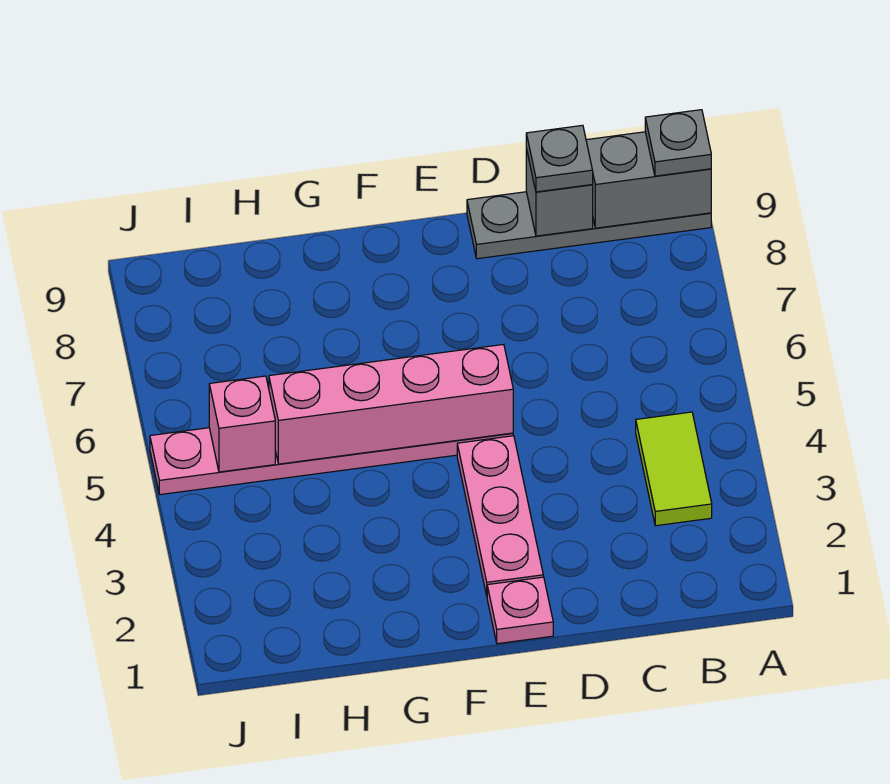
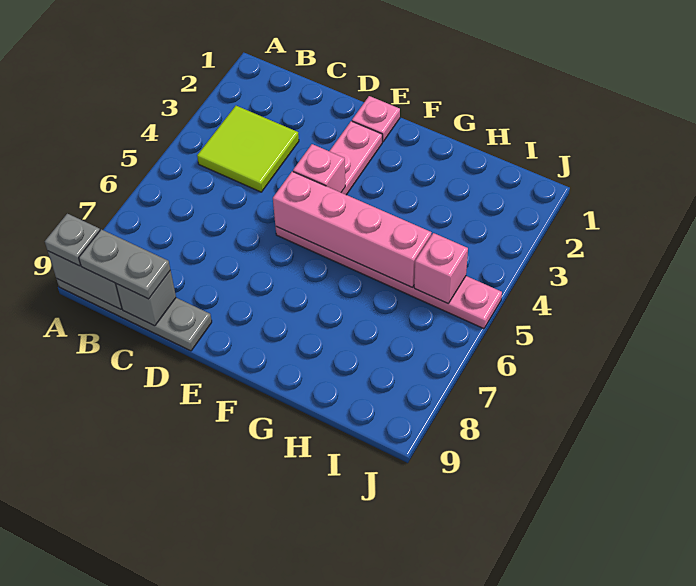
lime tile B3:B4 level 1 -> lime tile B3:C4 level 1
grey plate C9 level 3 -> grey plate B9:C9 level 3
none -> pink brick E4 level 2

